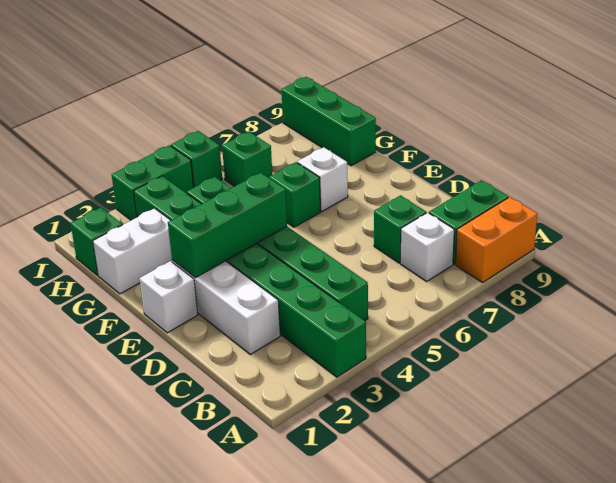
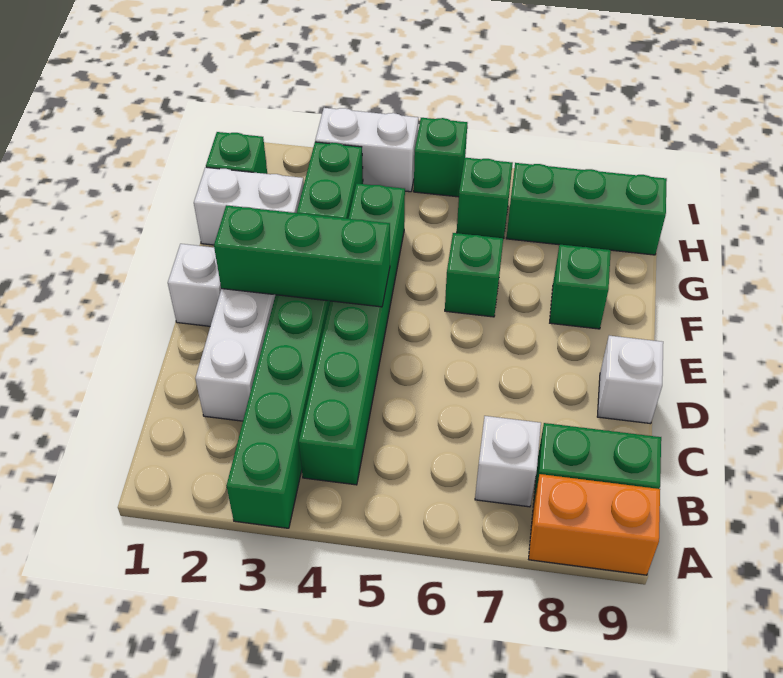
green brick C7 level 1 -> green brick F8 level 1
white brick F7 level 1 -> white brick D9 level 1
green brick G9:I9 level 1 -> green brick H7:H9 level 1
green brick I3:I4 level 1 -> white brick I3:I4 level 1

